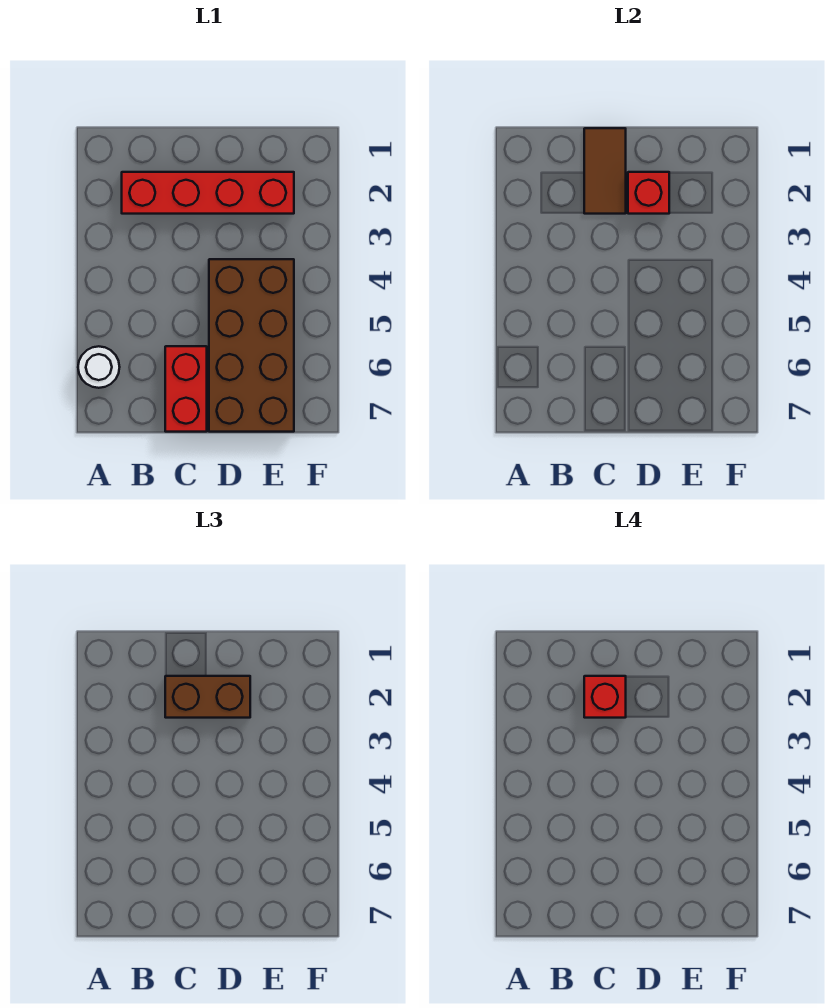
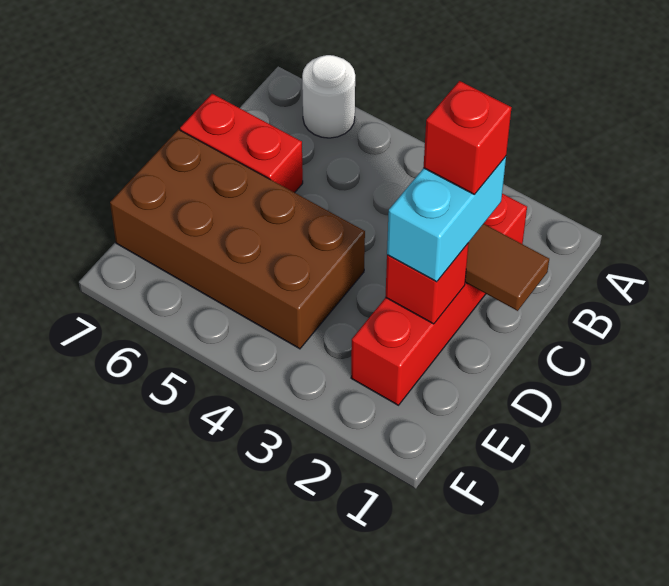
brown brick C2:D2 level 3 -> cyan brick C2:D2 level 3

